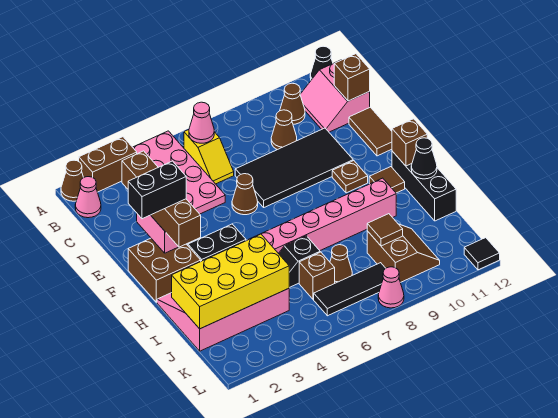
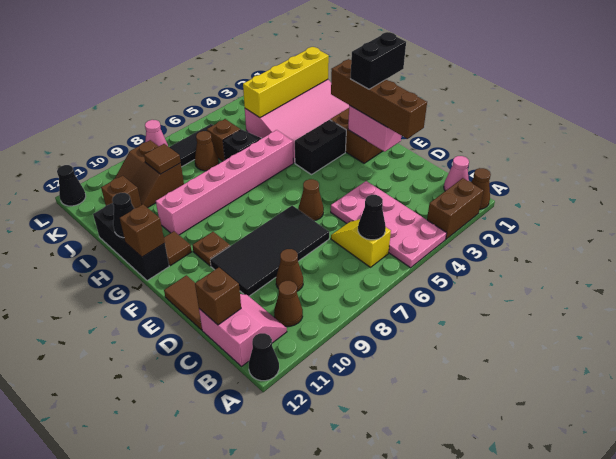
pink cone B6 level 2 -> black cone B6 level 2
yellow brick I1:J4 level 2 -> yellow brick J1:J4 level 2
none -> brown brick J11 level 1
black tile L12 level 1 -> black cone L12 level 1

